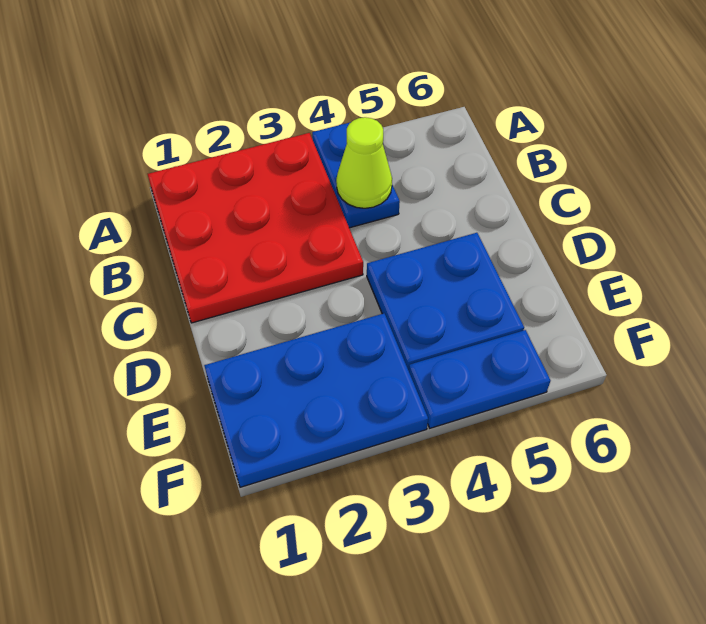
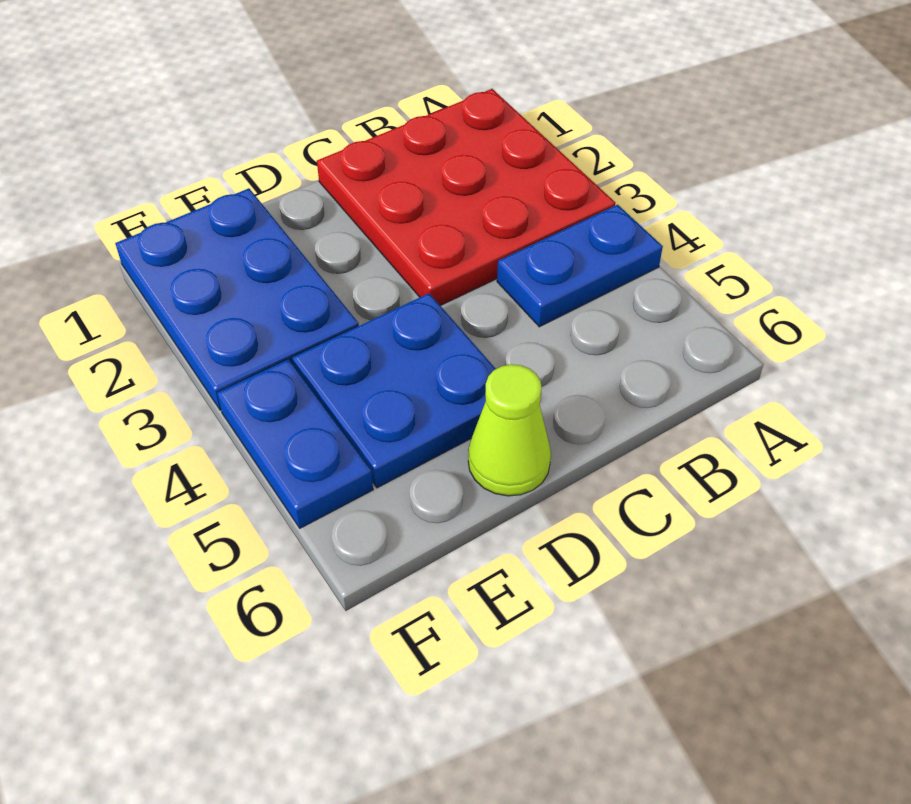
lime cone B4 level 2 -> lime cone D6 level 1

